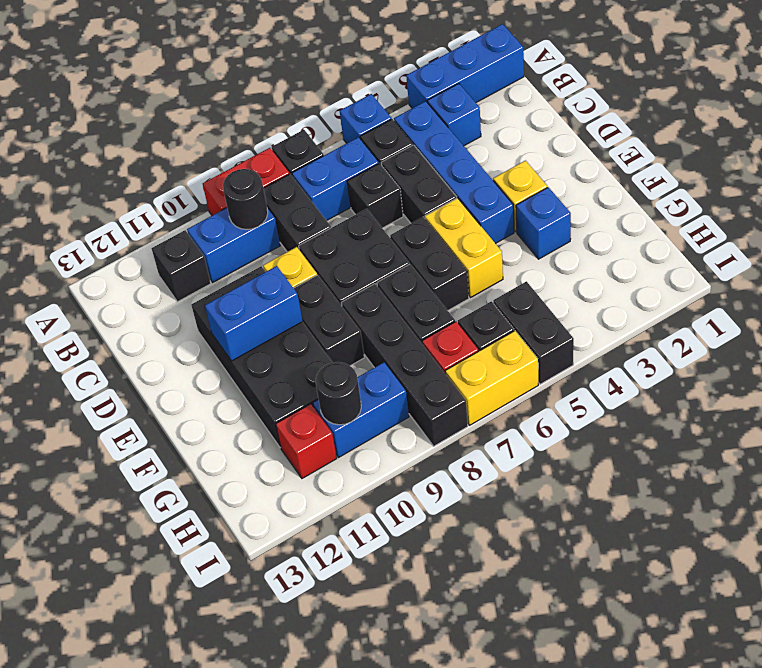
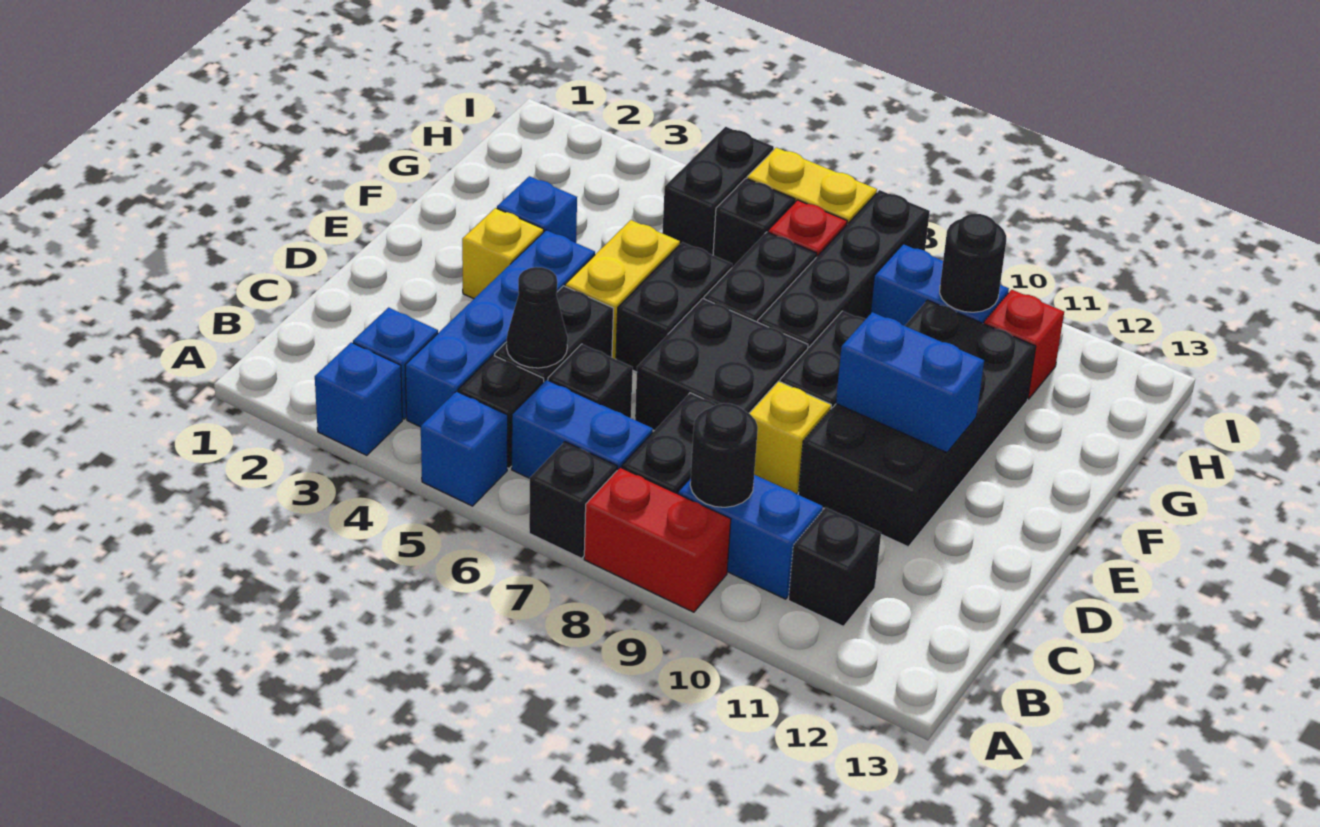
blue brick A1:A3 level 1 -> blue brick A3 level 1
none -> black cone C5 level 2

